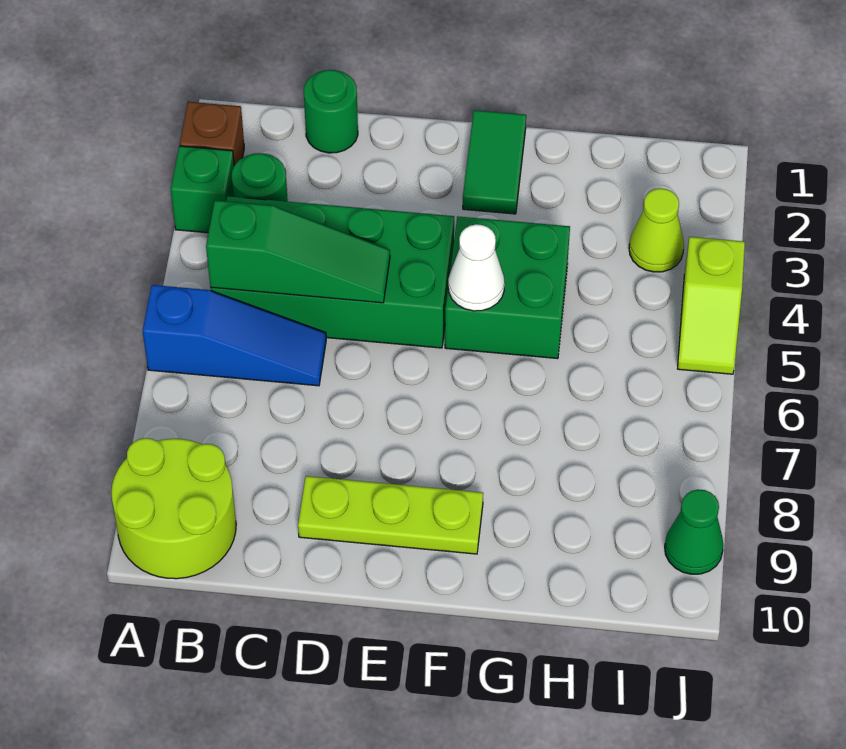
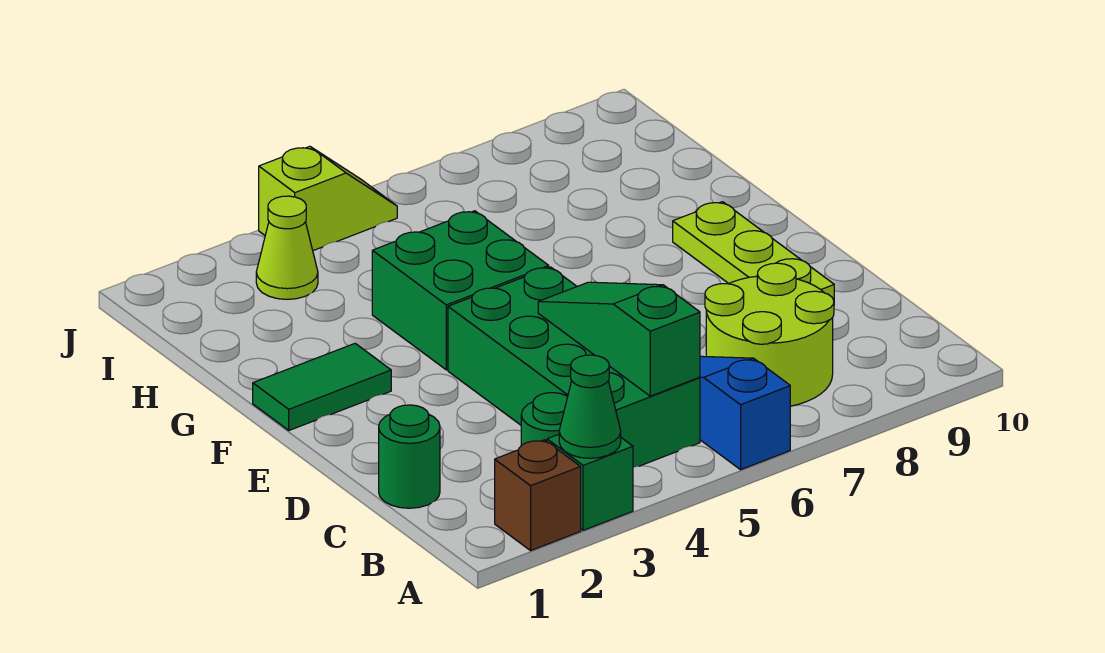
lime round brick A9:B10 level 1 -> lime round brick B7:C8 level 1
white cone F5 level 2 -> none
green cone J9 level 1 -> green cone A3 level 2

